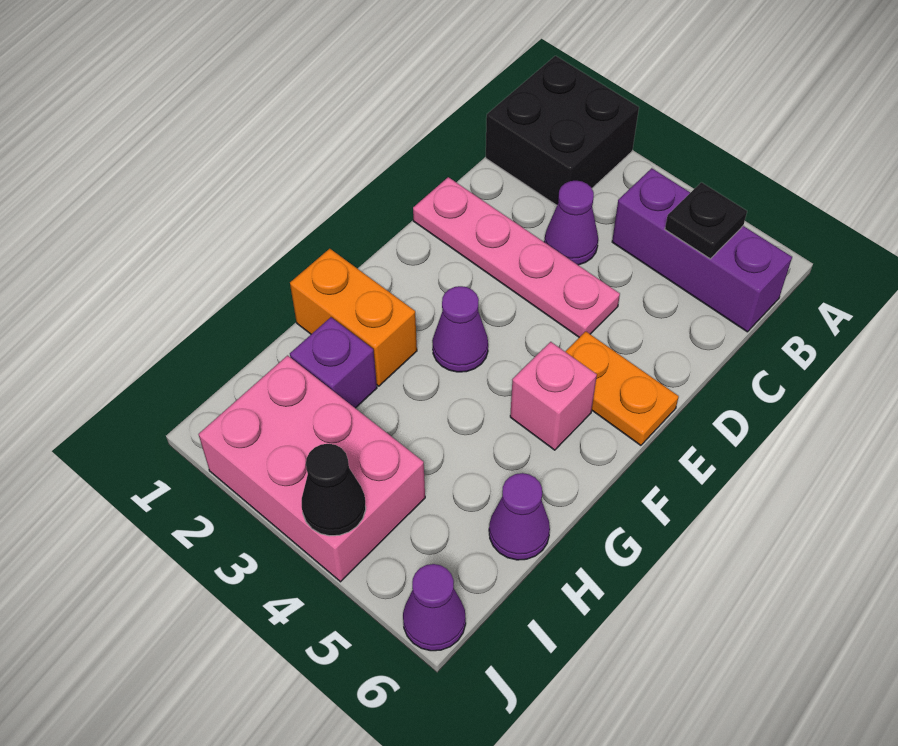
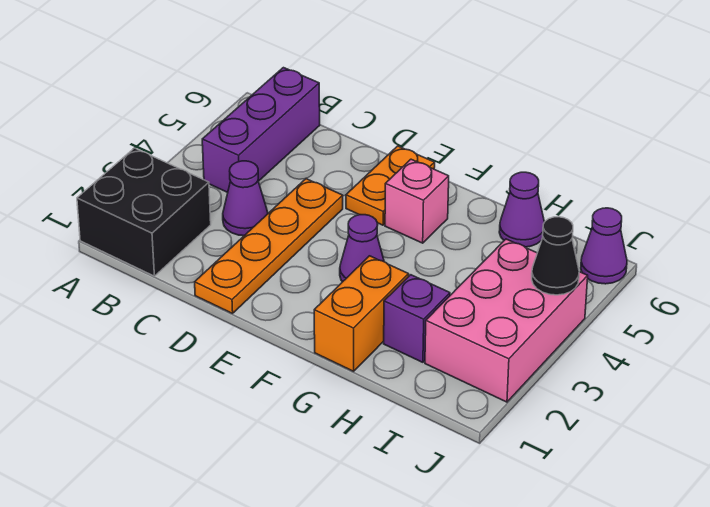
black plate B5 level 2 -> none
pink plate D1:D4 level 1 -> orange plate D1:D4 level 1

